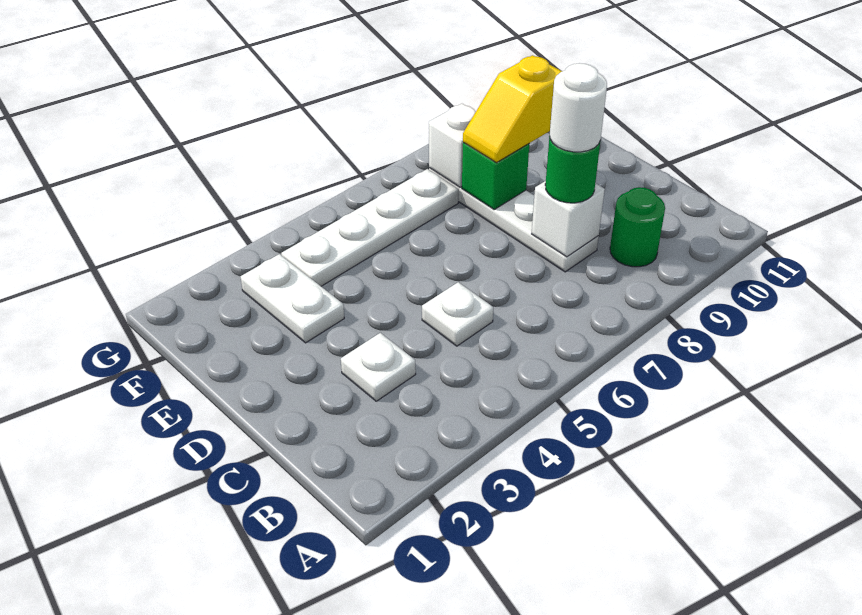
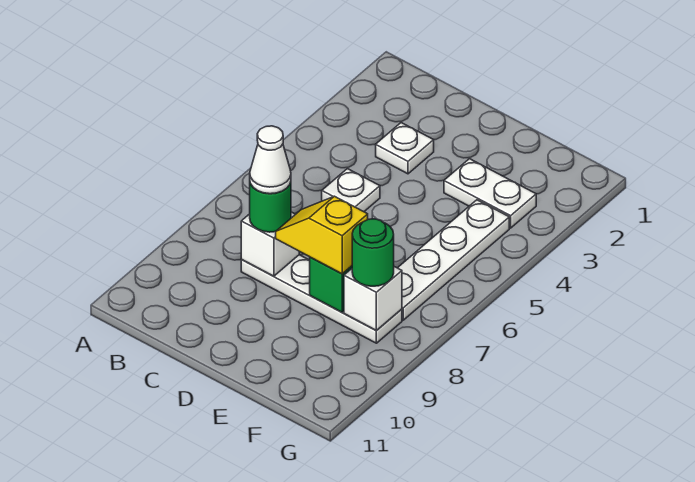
green round brick B9 level 1 -> green round brick F8 level 3
white round brick C8 level 4 -> white cone C8 level 4
yellow slope E8:E9 level 3 top 9 -> yellow slope D8:E8 level 3 top E

